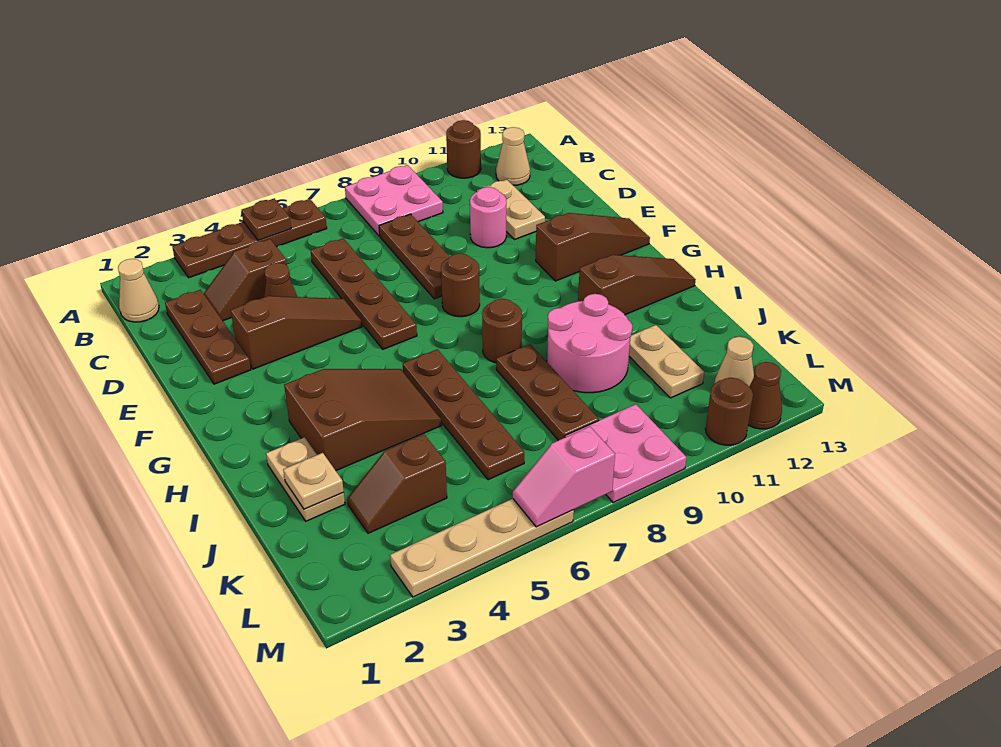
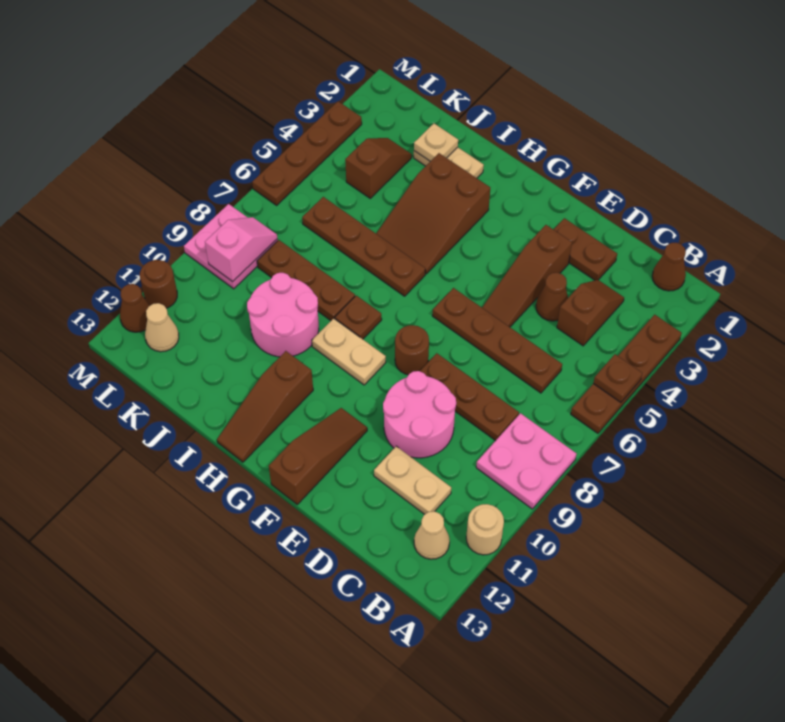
brown round brick A11 level 1 -> tan round brick A11 level 1
tan cone B1 level 1 -> brown cone B1 level 1
brown plate C2:E2 level 1 -> brown plate D2:E2 level 1
pink round brick D10 level 1 -> pink round brick D9:E10 level 1
brown slope F11:F13 level 1 top 11 -> brown slope F11:F13 level 1 top 13
brown round brick H8 level 1 -> brown plate H8 level 1
tan plate J11:K11 level 1 -> tan plate G9:H9 level 1
tan plate M3:M6 level 1 -> brown plate M3:M6 level 1
pink slope M6:M7 level 2 top 7 -> pink slope L8:L9 level 2 top 9

